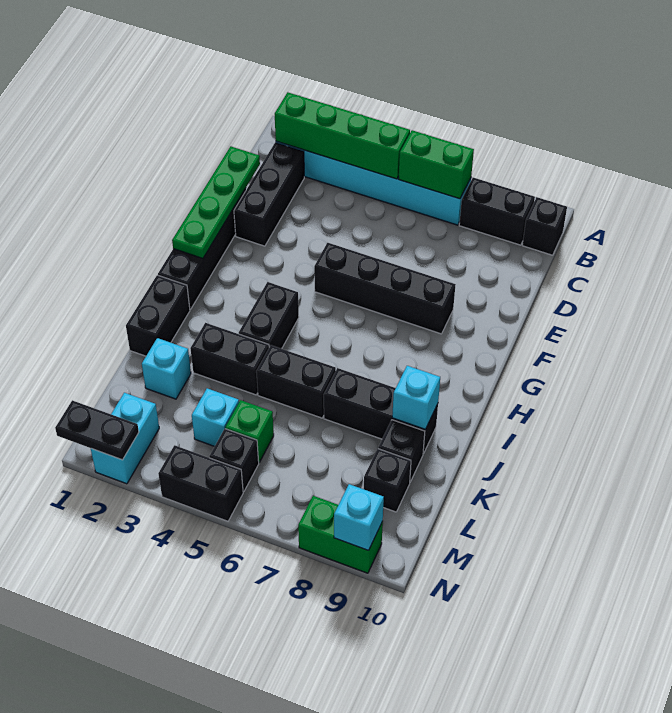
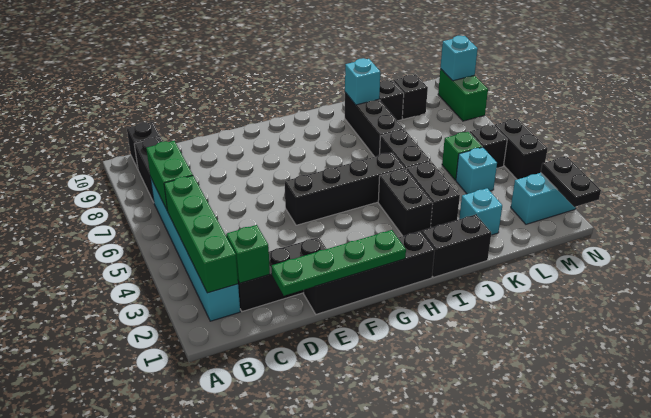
none -> green brick C2 level 2
black brick F5:F8 level 1 -> black brick F5:I5 level 1
black brick H4:I4 level 1 -> black brick I3:I4 level 1

